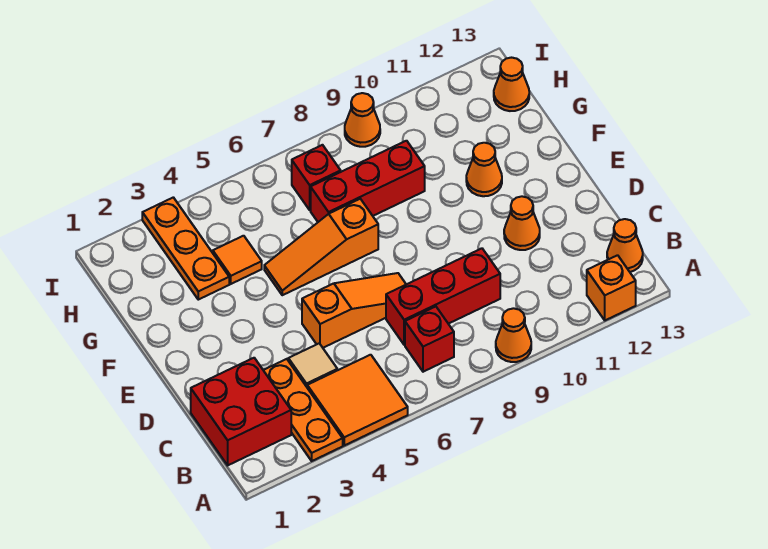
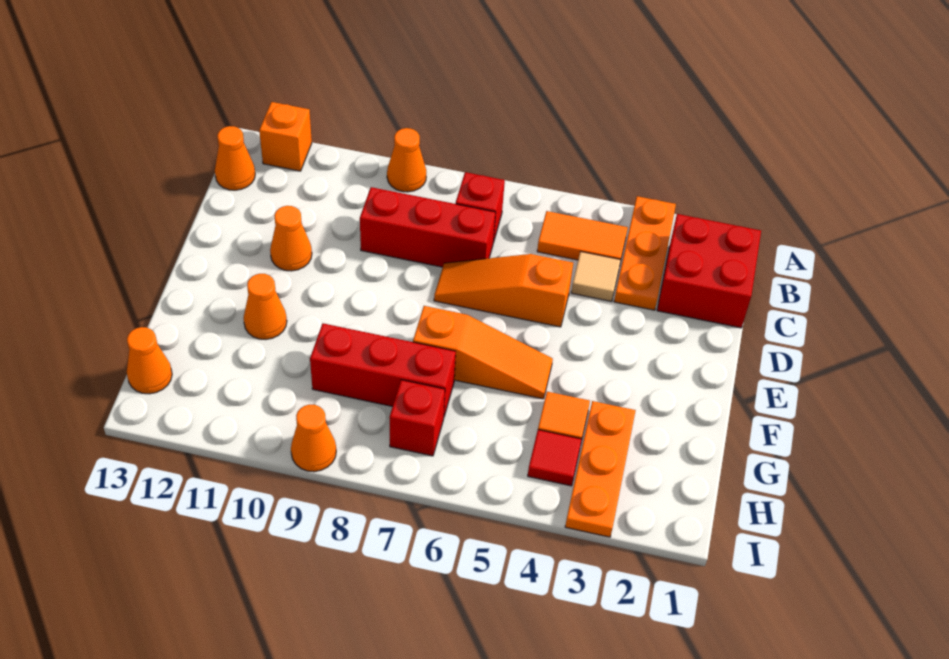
orange tile A4:B5 level 1 -> orange tile B4:B5 level 1
none -> red tile H4 level 1

